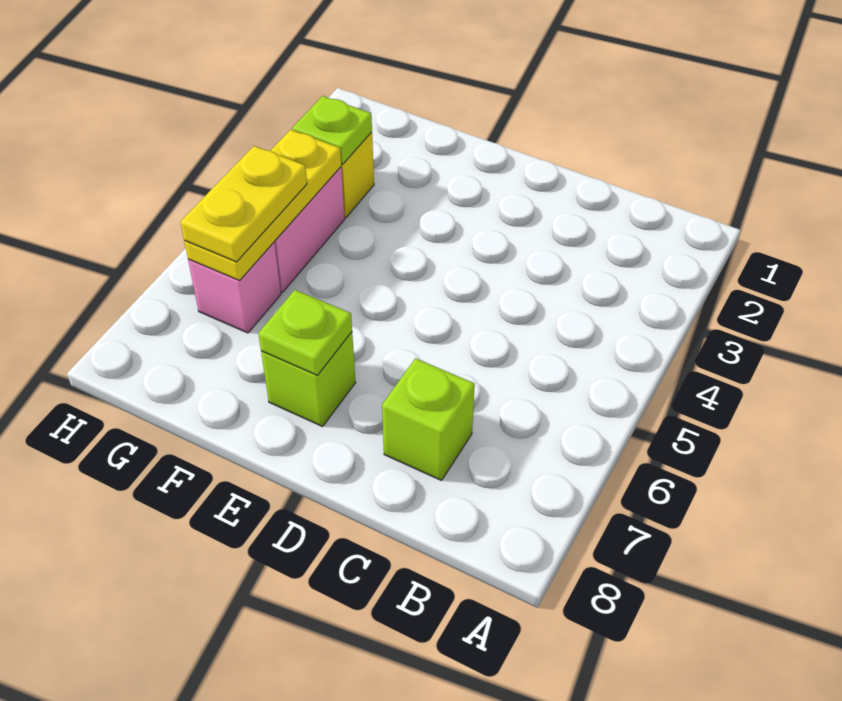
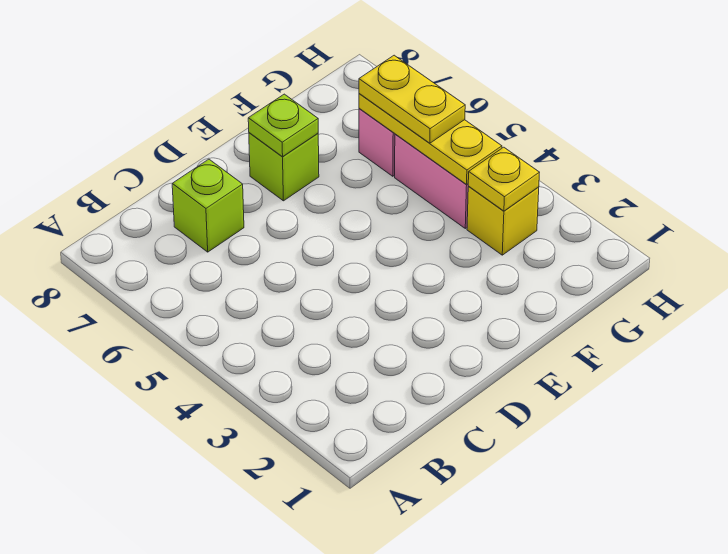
lime plate G3 level 2 -> yellow plate G3 level 2

